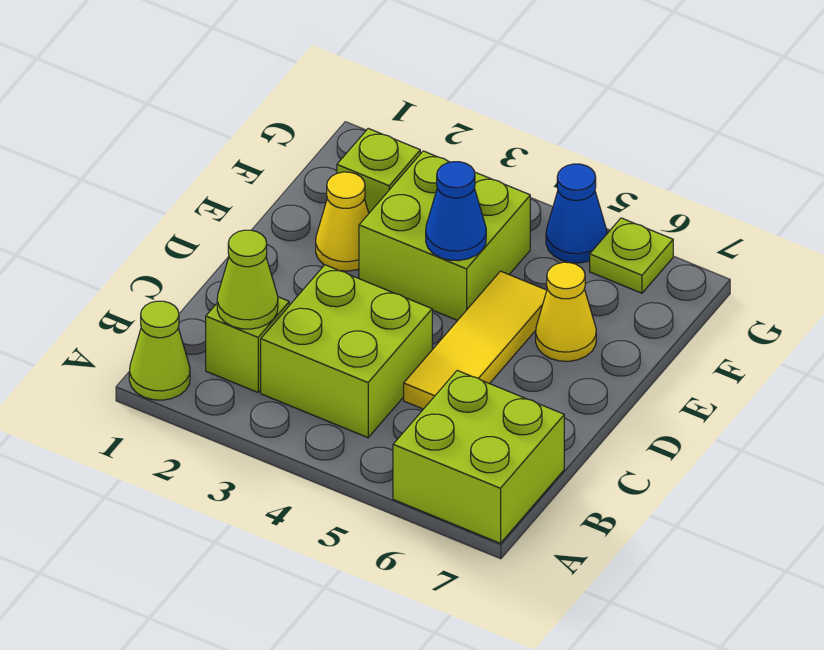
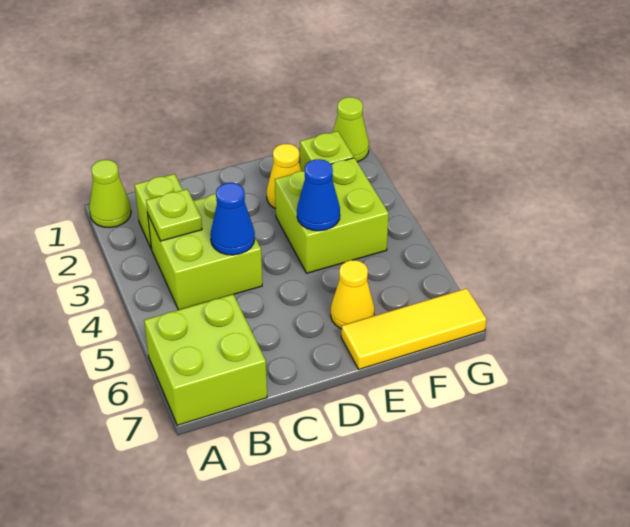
lime cone B2 level 2 -> lime cone G1 level 1
yellow tile C5:E5 level 1 -> yellow tile E7:G7 level 1
blue cone G5 level 1 -> blue cone C4 level 2
lime plate G6 level 1 -> lime plate B3 level 2

